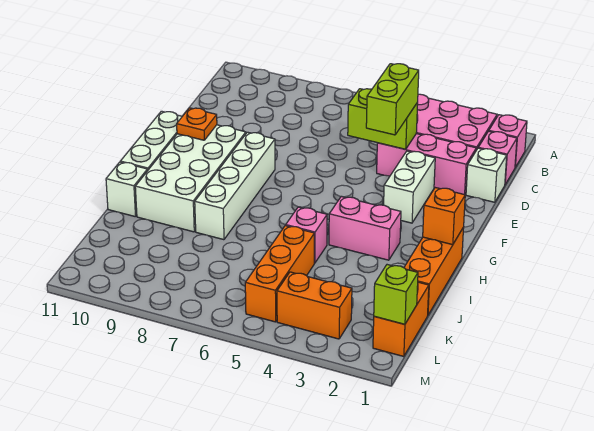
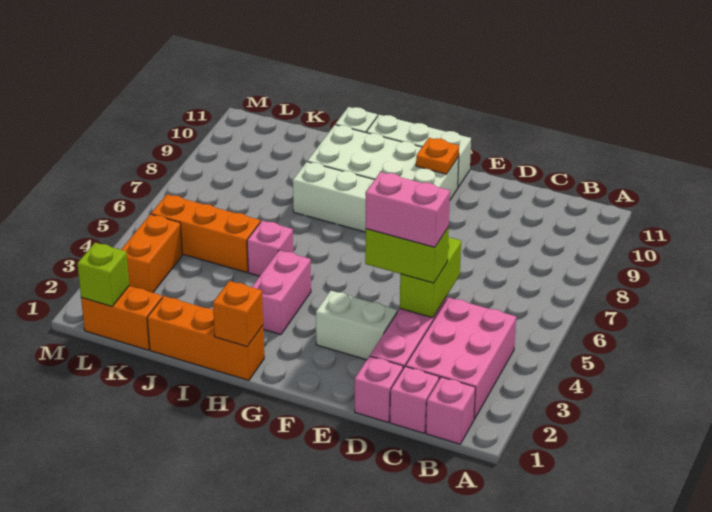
white brick D1 level 1 -> pink brick D1 level 1
none -> pink brick D4:E4 level 4

